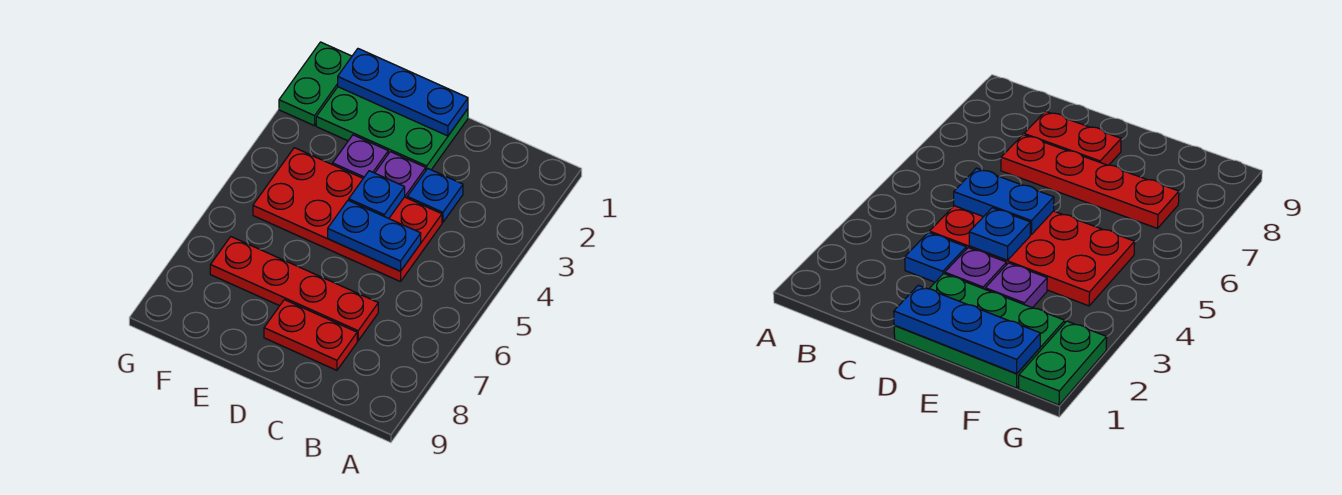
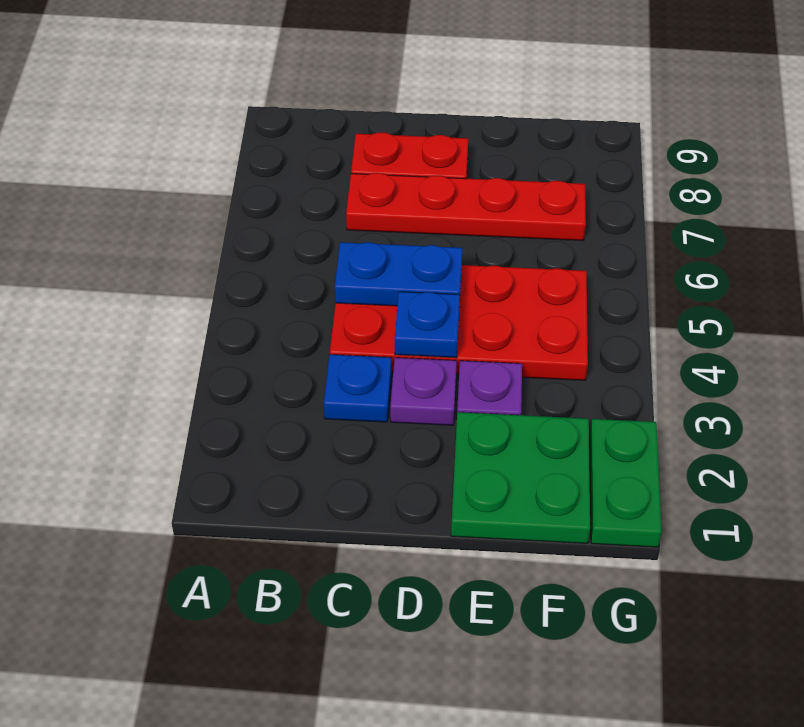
green plate D1:F2 level 1 -> green plate E1:F2 level 1
blue plate D1:F1 level 2 -> none

